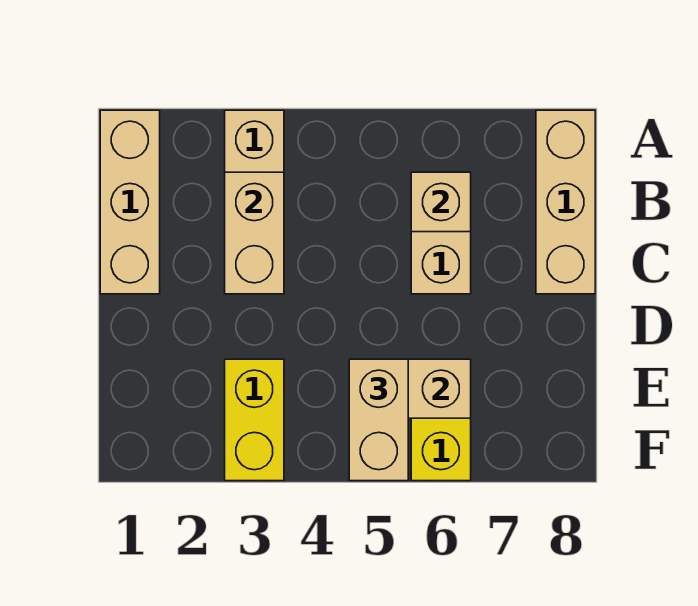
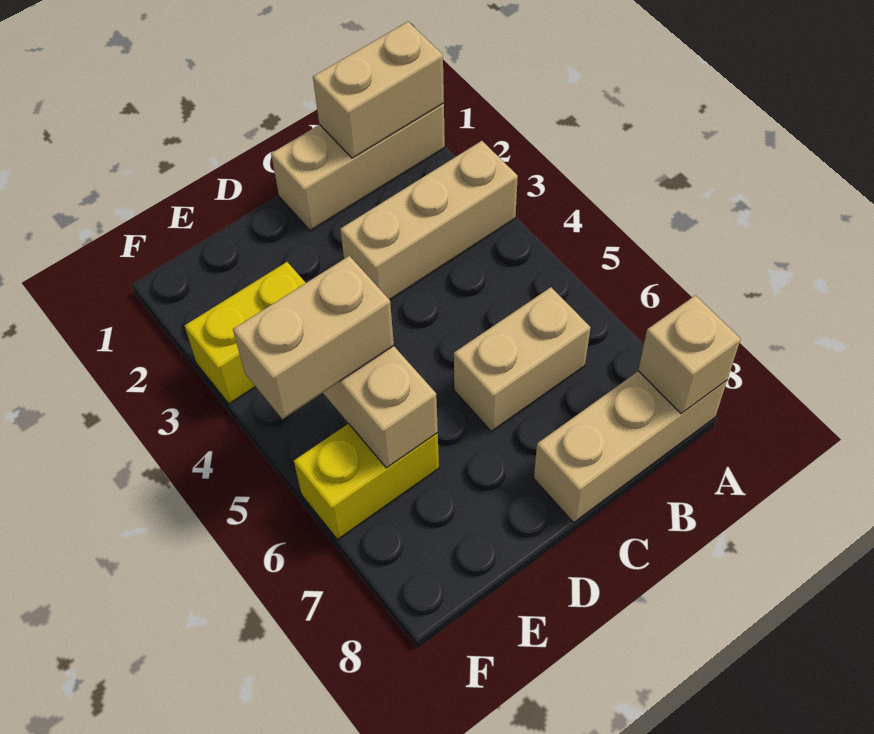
tan brick B3:C3 level 2 -> tan brick A1:B1 level 2
tan brick B6 level 2 -> tan brick A8 level 2

